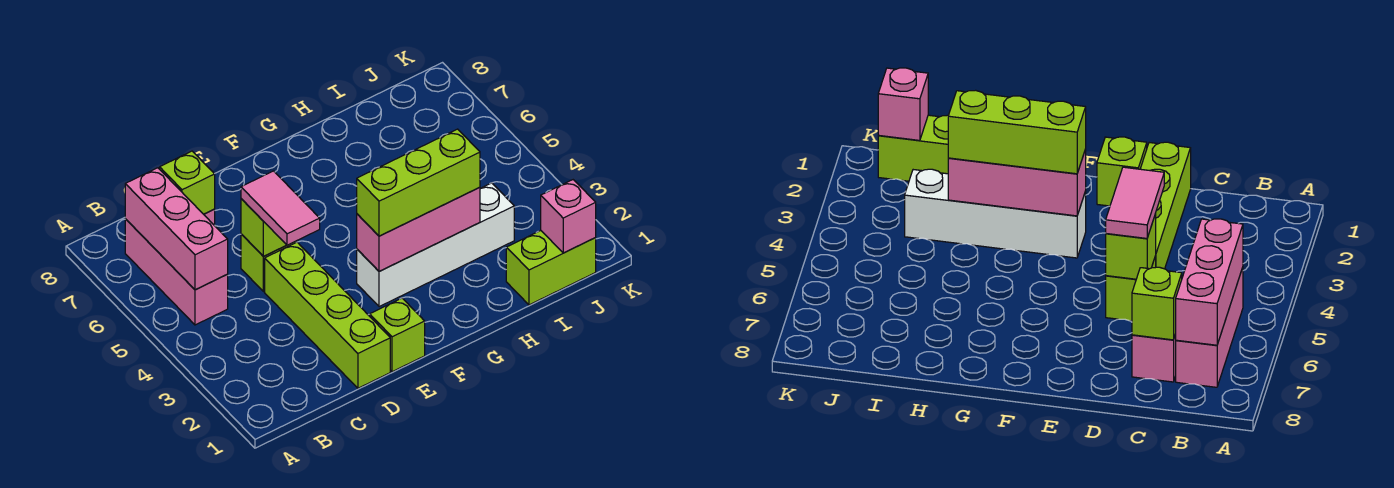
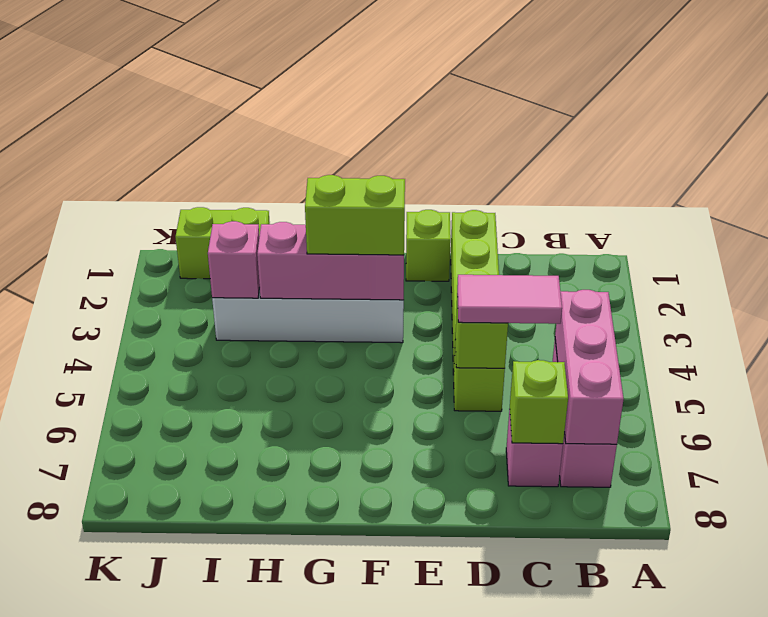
pink tile D4:D5 level 3 -> pink tile C5:D5 level 3
lime brick F3:H3 level 3 -> lime brick F3:G3 level 3
pink brick J1 level 2 -> pink brick I3 level 2

